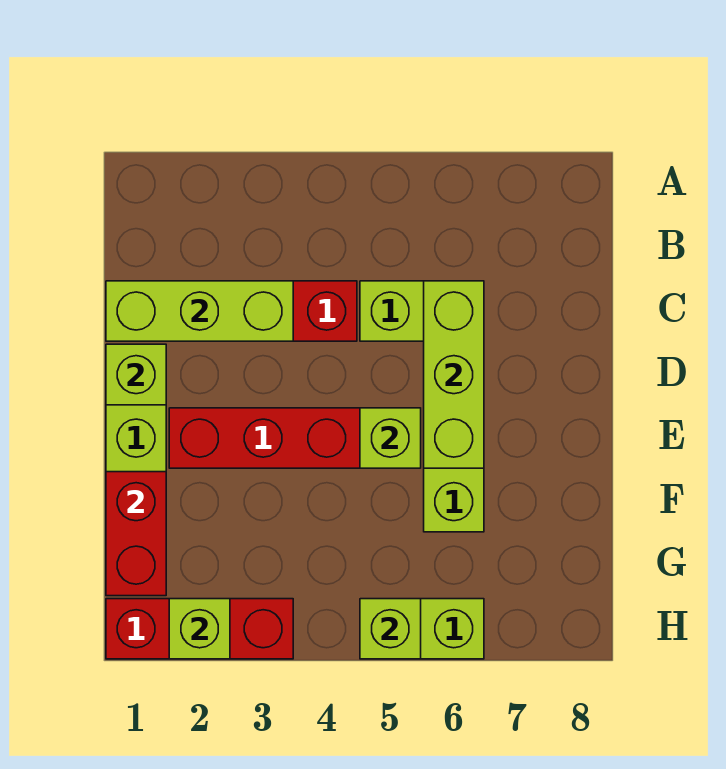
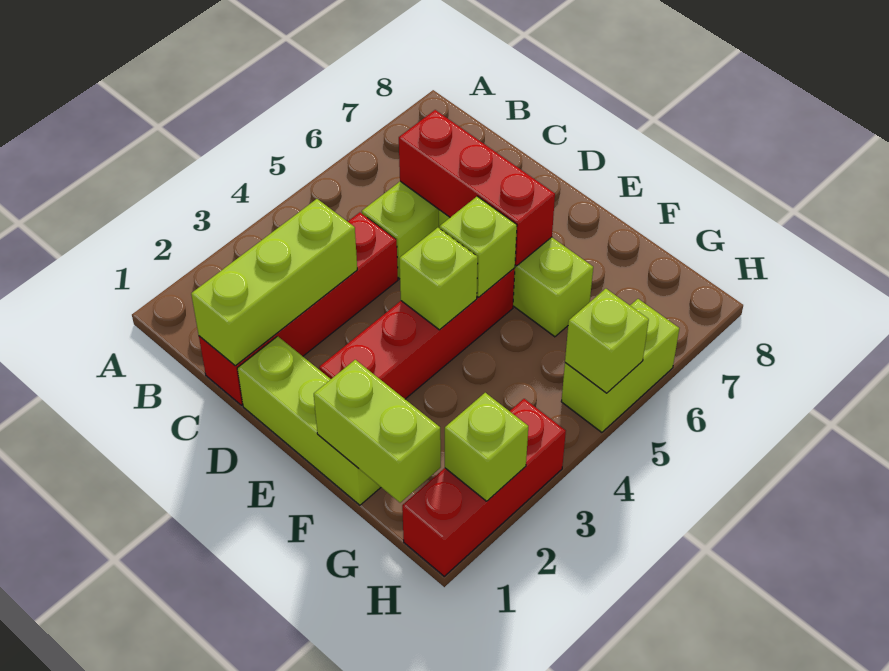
lime brick C6:E6 level 2 -> red brick C6:E6 level 2
lime brick D1 level 2 -> lime brick E4 level 2
red brick F1:G1 level 2 -> lime brick F1:G1 level 2

